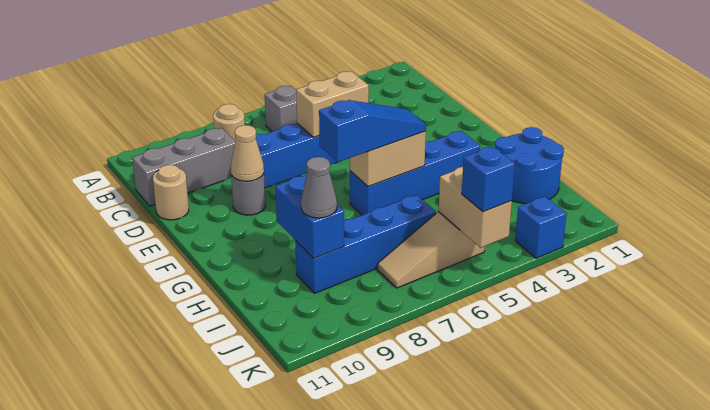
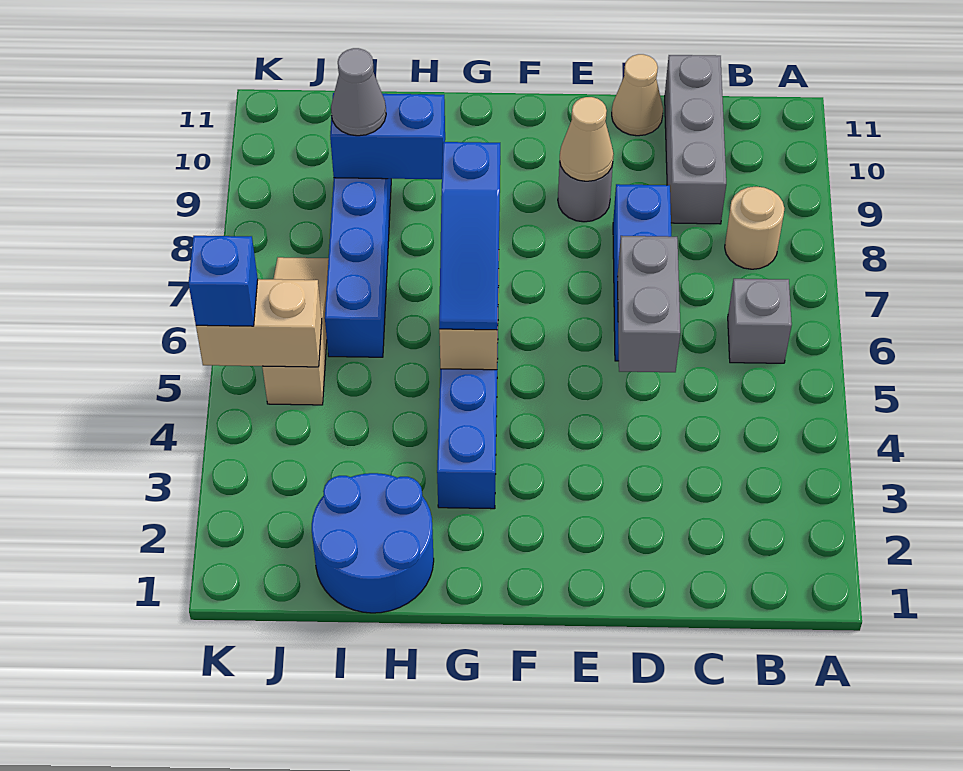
tan brick D5:D6 level 2 -> grey brick D5:D6 level 2
tan round brick D11 level 1 -> tan cone D11 level 1
blue brick K3 level 1 -> none

